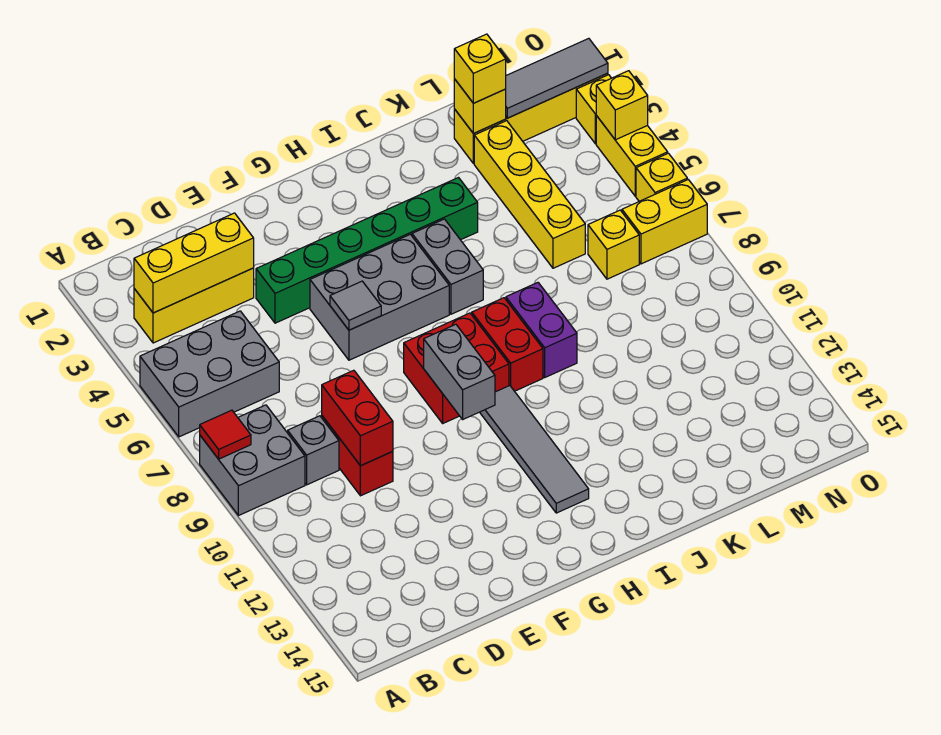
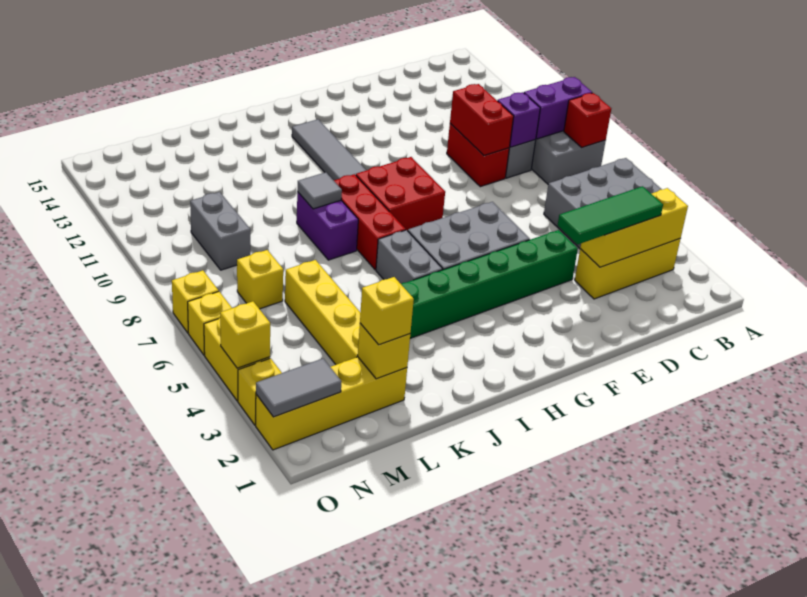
red tile A8 level 2 -> red brick A8 level 2
none -> purple brick A9:B9 level 2
none -> green tile C3:E3 level 3
none -> purple brick C9 level 2
grey tile F6 level 2 -> grey tile J9 level 2
grey brick G9:G10 level 2 -> grey brick M9:M10 level 1
red brick I8:I9 level 1 -> red brick I7:I9 level 1
grey tile M2:O2 level 2 -> grey tile N2:O2 level 2
yellow brick N7:O7 level 1 -> yellow brick O7 level 1

